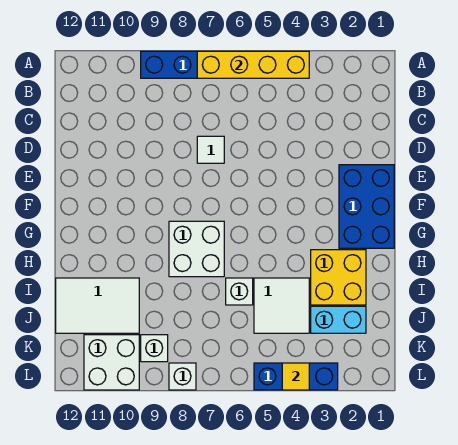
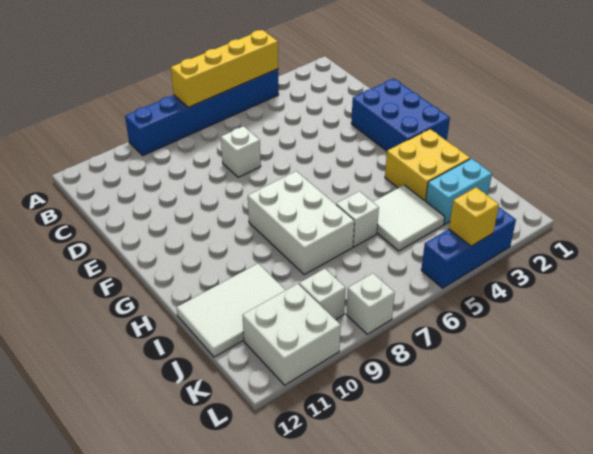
white tile D7 level 1 -> white brick D7 level 1
white brick G7:H8 level 1 -> white brick G7:I8 level 1
yellow tile L4 level 2 -> yellow brick L4 level 2

